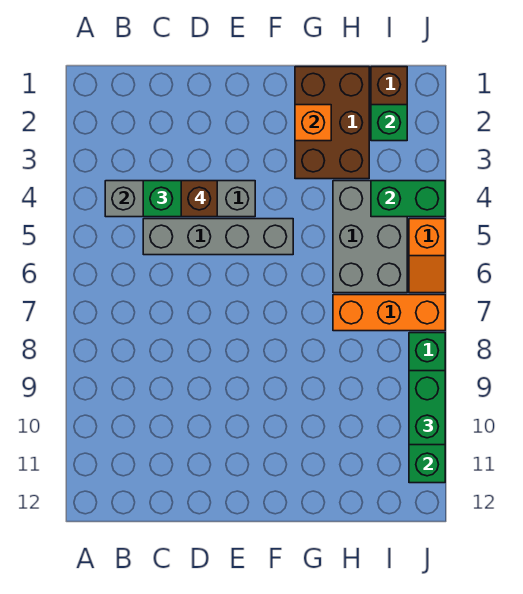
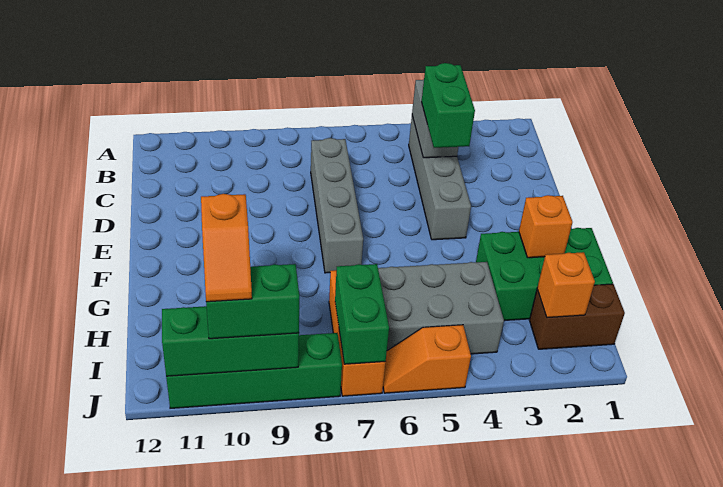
grey brick C5:F5 level 1 -> grey brick C7:F7 level 1
brown brick D4 level 4 -> none
brown brick G1:H3 level 1 -> green brick G1:H3 level 1
green brick I2 level 2 -> orange brick I2 level 2
green brick I4:J4 level 2 -> green brick I7:J7 level 2
none -> orange slope I10:J10 level 4 top I

